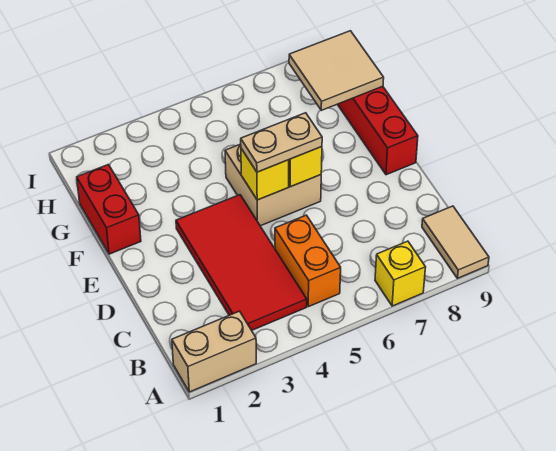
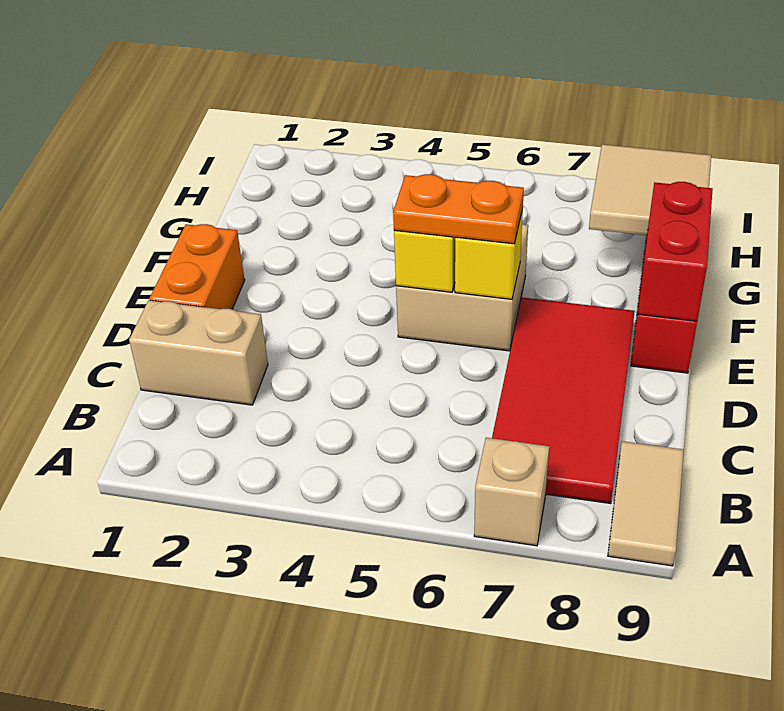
tan brick A1:A2 level 1 -> tan brick C1:C2 level 1
yellow brick A7 level 1 -> tan brick A7 level 1
red tile B3:E4 level 1 -> red tile B7:E8 level 1
orange brick B5:C5 level 1 -> orange brick D1:E1 level 1
tan plate E5:E6 level 3 -> orange plate E5:E6 level 3
red brick F1:G1 level 1 -> red brick E9:F9 level 2

